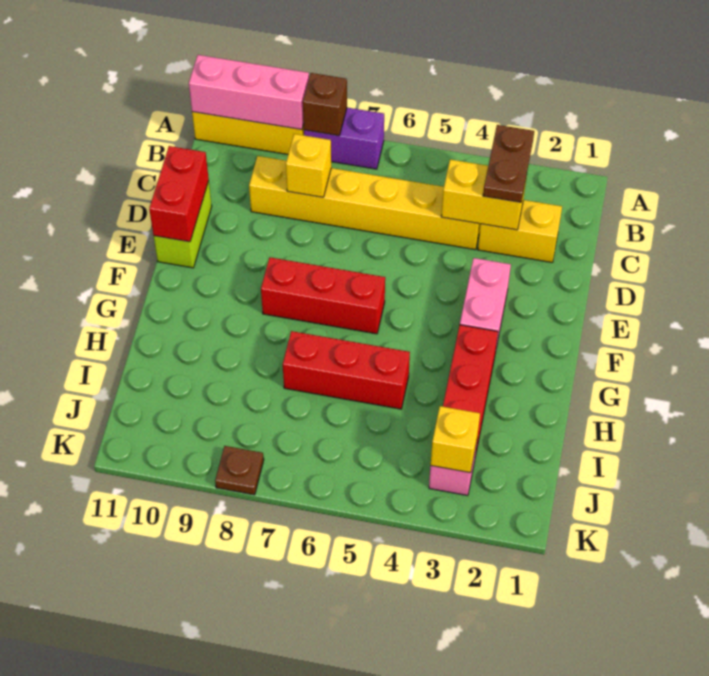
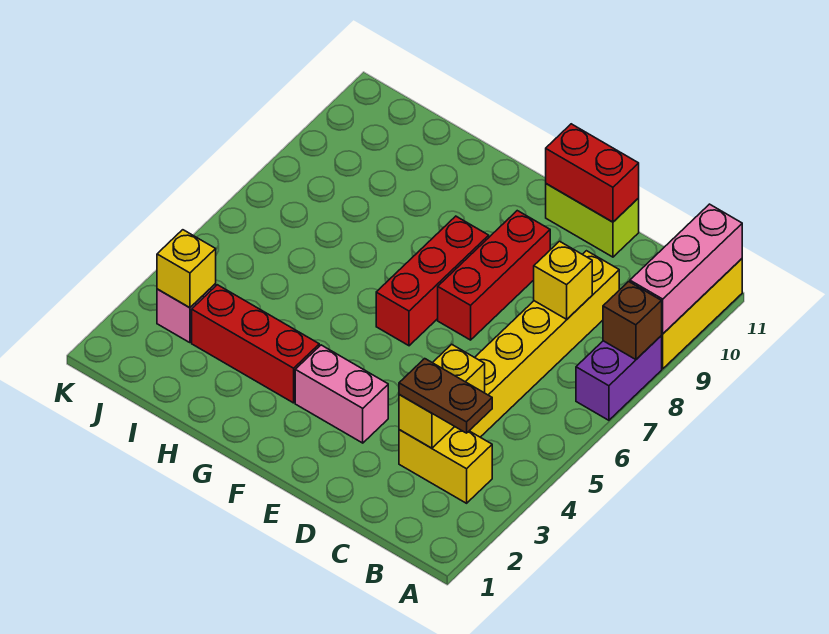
yellow brick C2:C3 level 1 -> yellow brick B3:C3 level 1
red brick H5:H7 level 1 -> red brick E7:E9 level 1
brown plate K8 level 1 -> none

